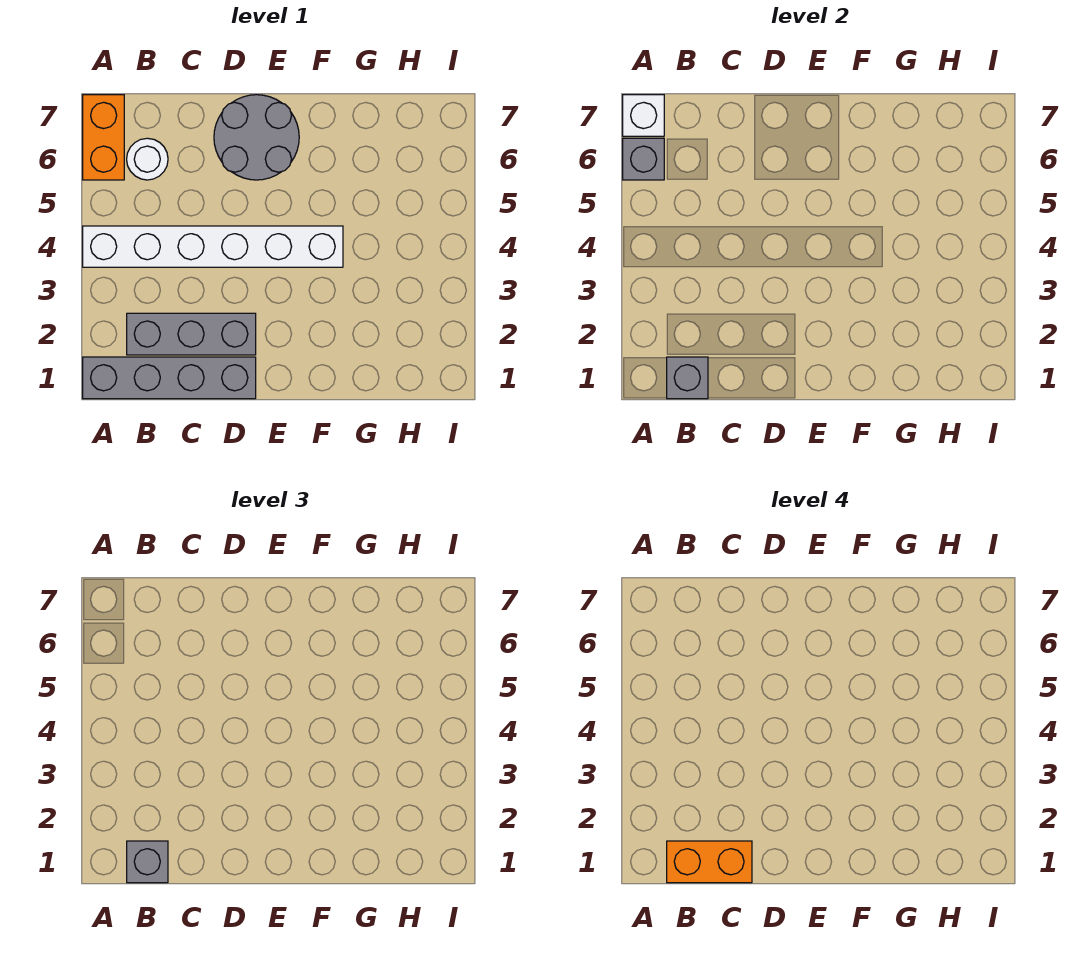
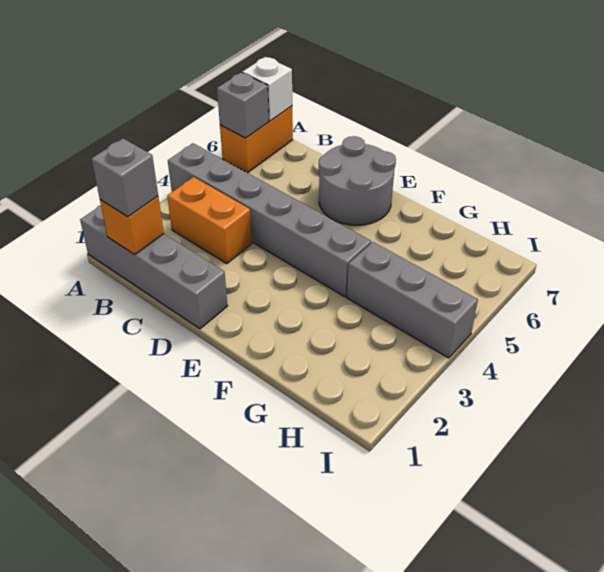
white brick A4:F4 level 1 -> grey brick A4:F4 level 1
grey brick B1 level 2 -> orange brick B1 level 2
orange brick B1:C1 level 4 -> orange brick B3:C3 level 1
grey brick B2:D2 level 1 -> grey brick G4:I4 level 1
white round brick B6 level 1 -> none

